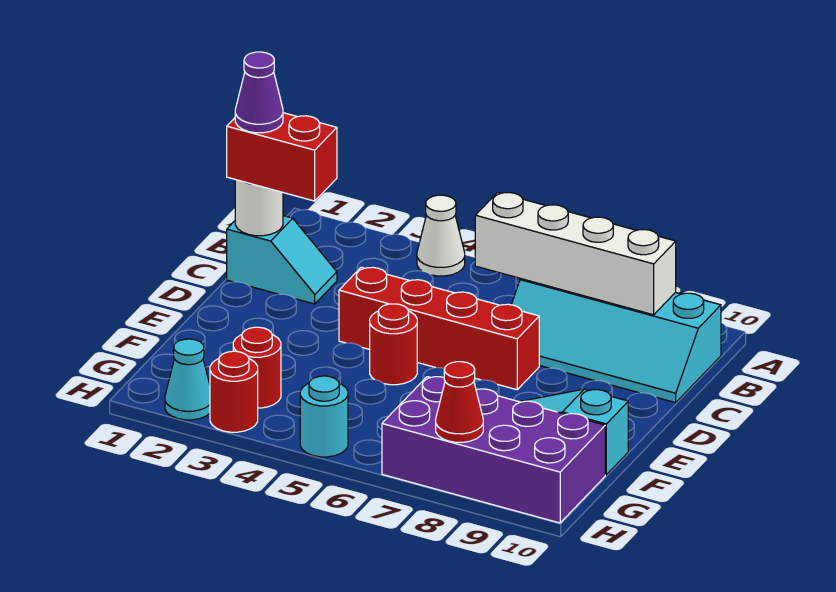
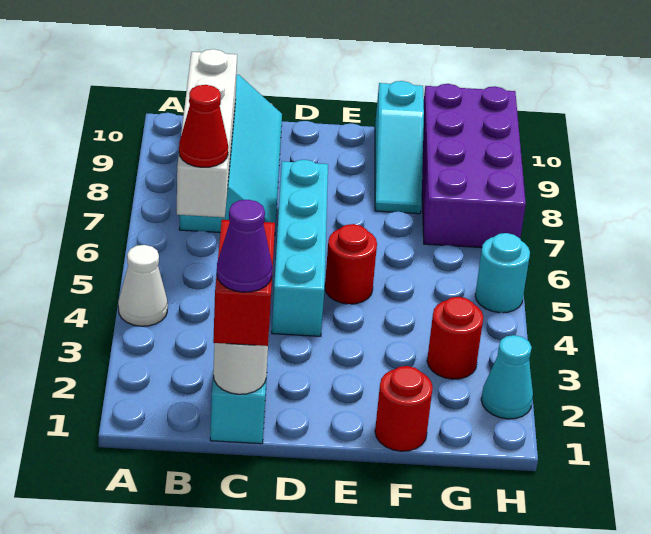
red brick D4:D7 level 1 -> cyan brick D4:D7 level 1
red round brick H3 level 1 -> red round brick F1 level 1
red cone H8 level 2 -> red cone B6 level 3

